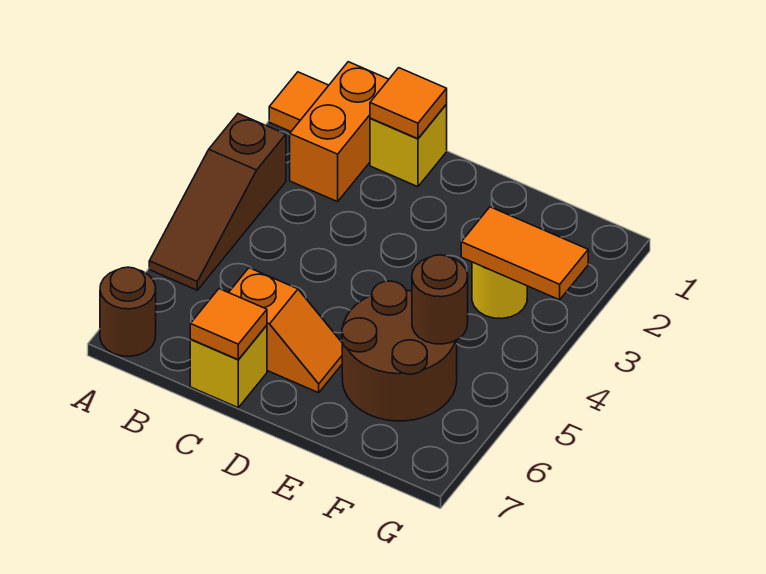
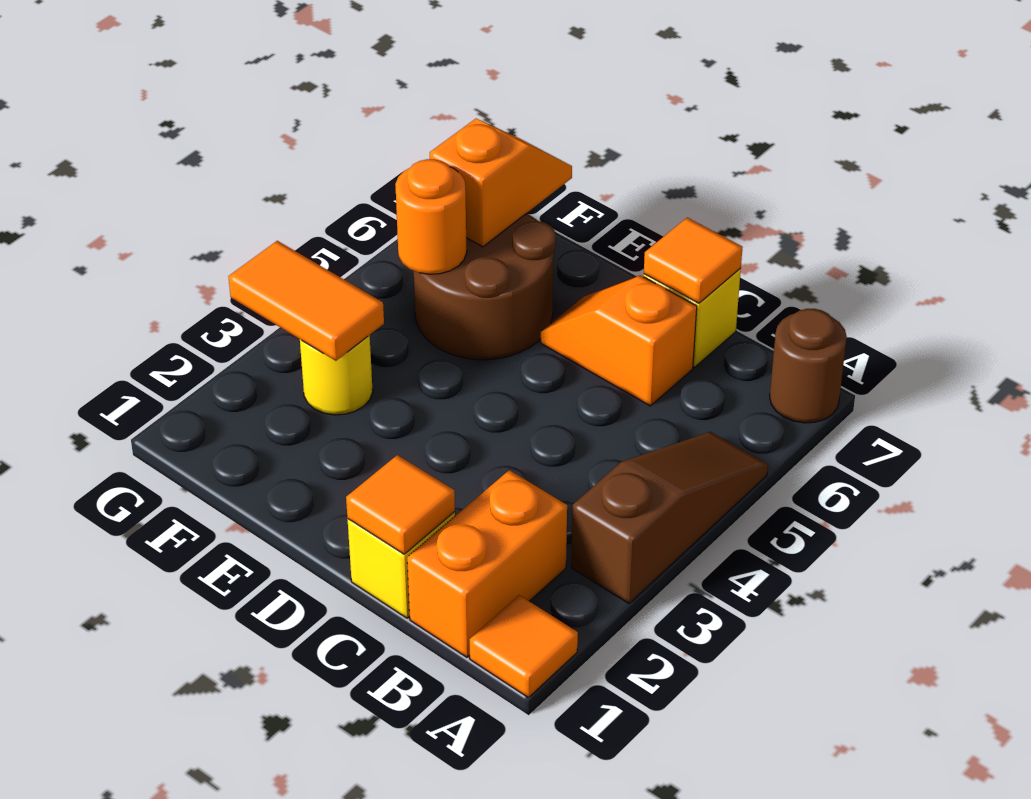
brown round brick F5 level 2 -> orange round brick F5 level 2
none -> orange slope F6:F7 level 2 top 6

